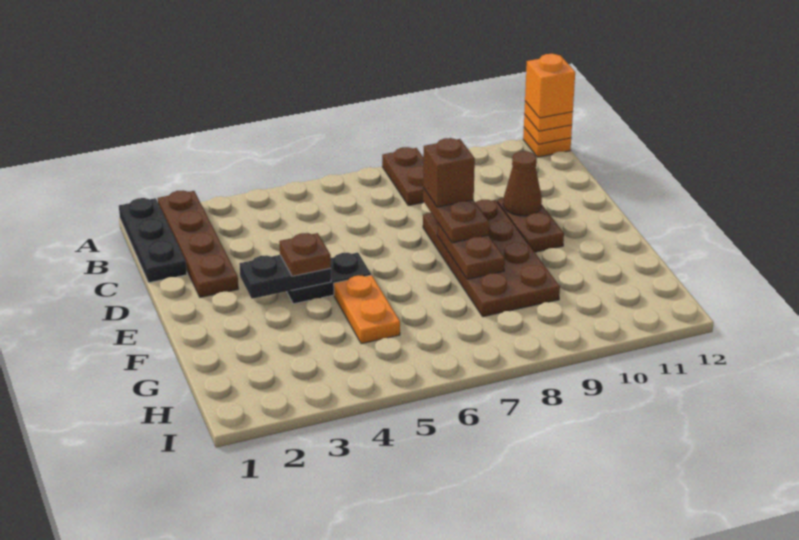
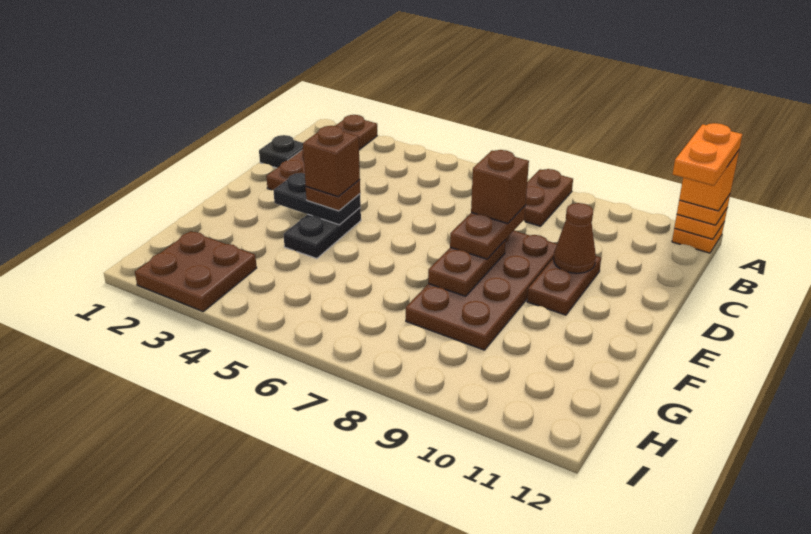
black plate A1:C1 level 1 -> black plate C1 level 1
black plate E4:E5 level 1 -> black plate E4:F4 level 1
none -> brown brick E4 level 4
orange plate F5:G5 level 1 -> orange plate A12:B12 level 5
none -> brown plate H2:I3 level 1

